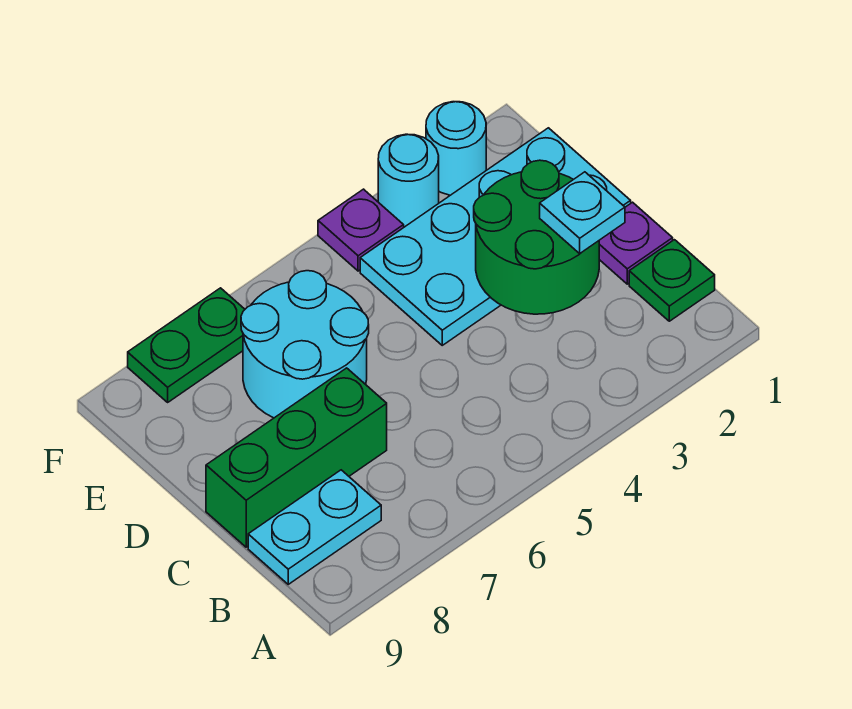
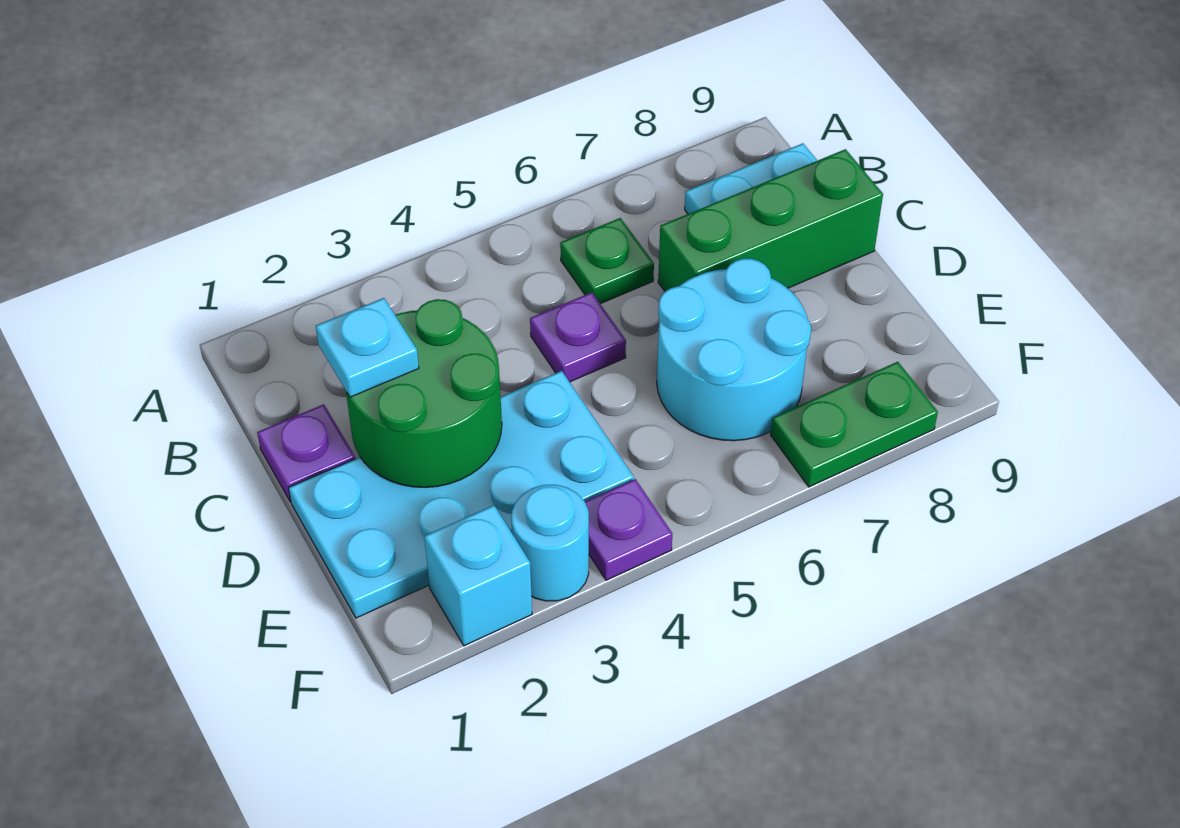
green plate B1 level 1 -> green plate B6 level 1
none -> purple plate C5 level 1
cyan round brick F2 level 1 -> cyan brick F2 level 1

